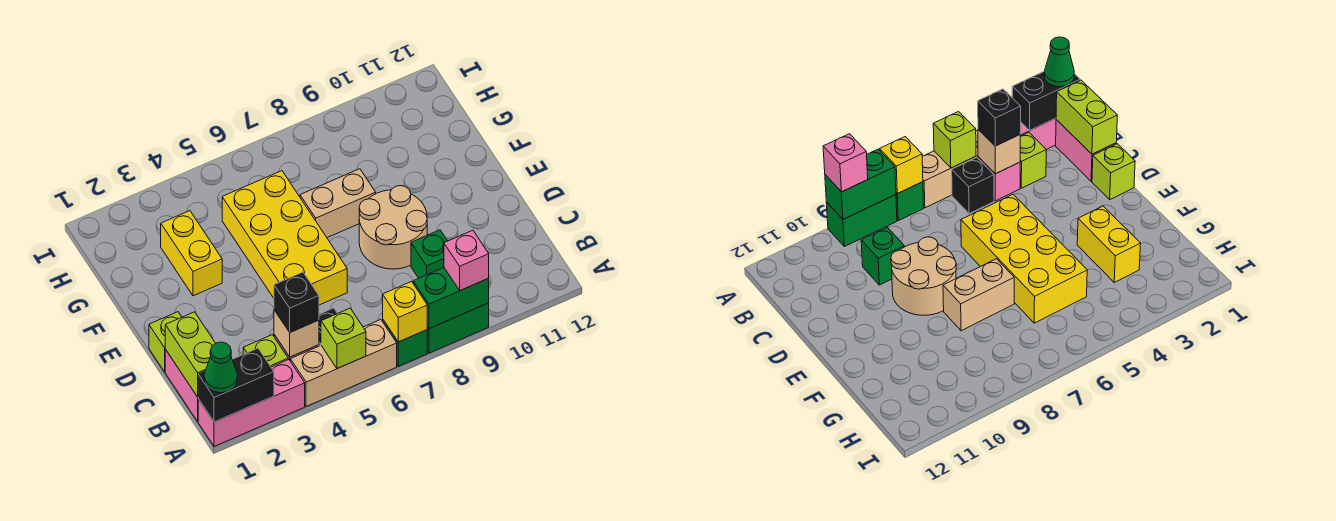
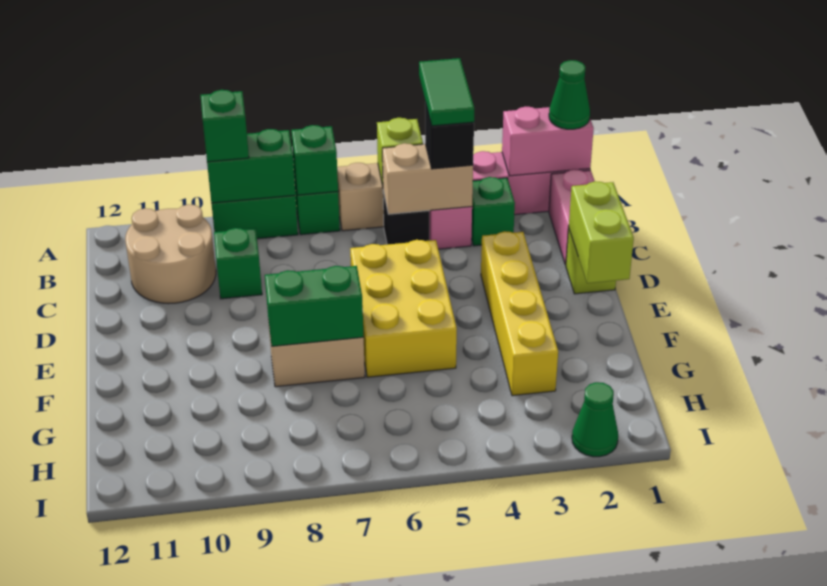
black brick A1:A2 level 2 -> pink brick A1:A2 level 2
none -> green tile A4:B4 level 4
yellow brick A7 level 2 -> green brick A7 level 2
pink brick A9 level 3 -> green brick A9 level 3
lime brick B1:C1 level 2 -> lime brick D1:E1 level 2
lime brick B3 level 1 -> green brick B3 level 1
tan brick B4 level 2 -> tan brick B4:B5 level 2
yellow brick D5:G6 level 1 -> yellow brick D5:F6 level 1
tan round brick D8:E9 level 1 -> tan round brick B10:C11 level 1
yellow brick F3:G3 level 1 -> yellow brick D3:G3 level 1
none -> green brick F7:F8 level 2
none -> green cone I2 level 1

